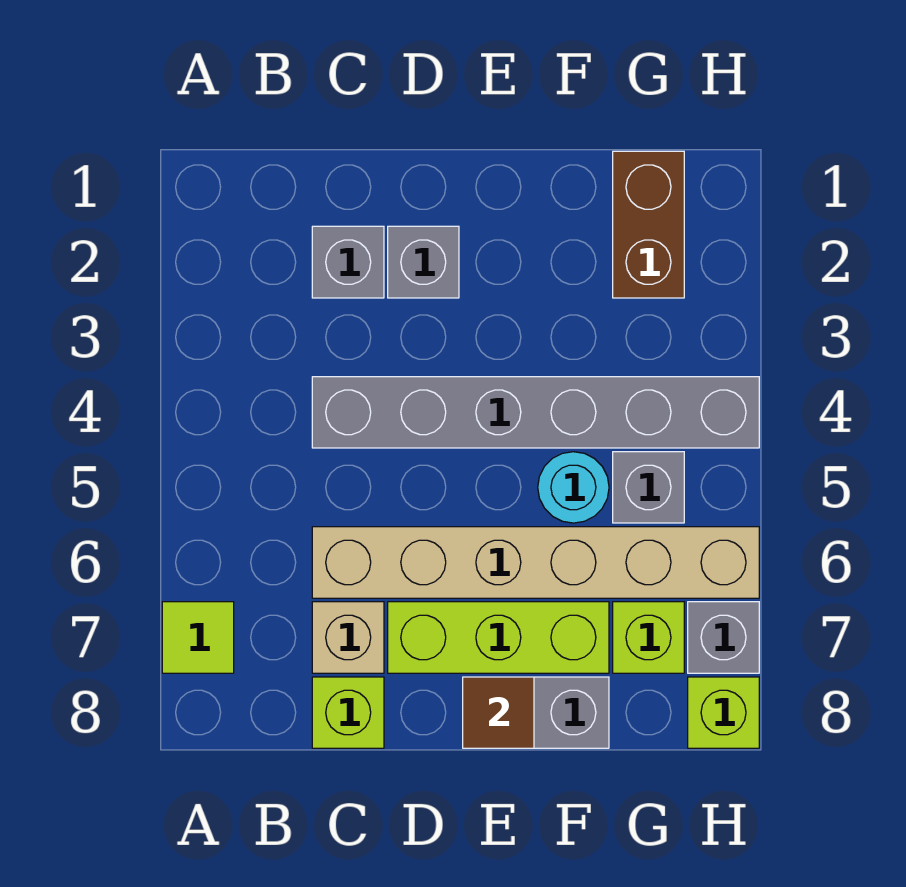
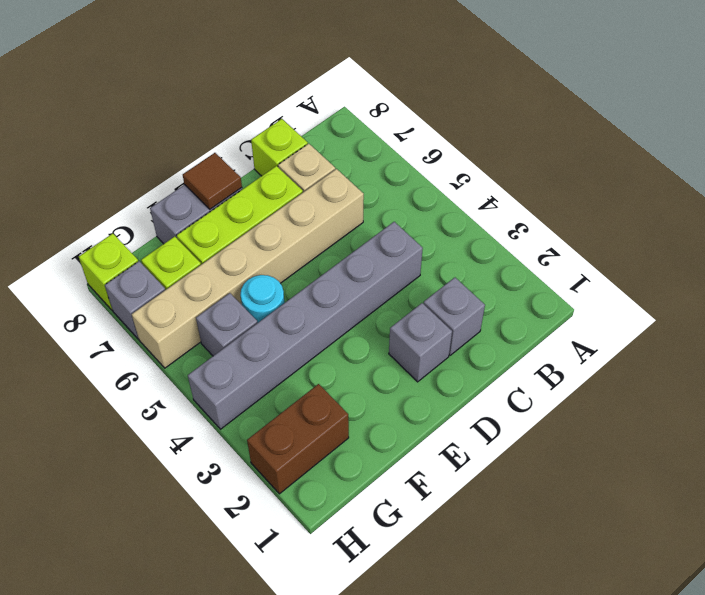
lime tile A7 level 1 -> none
brown brick G1:G2 level 1 -> brown brick G2:H2 level 1

